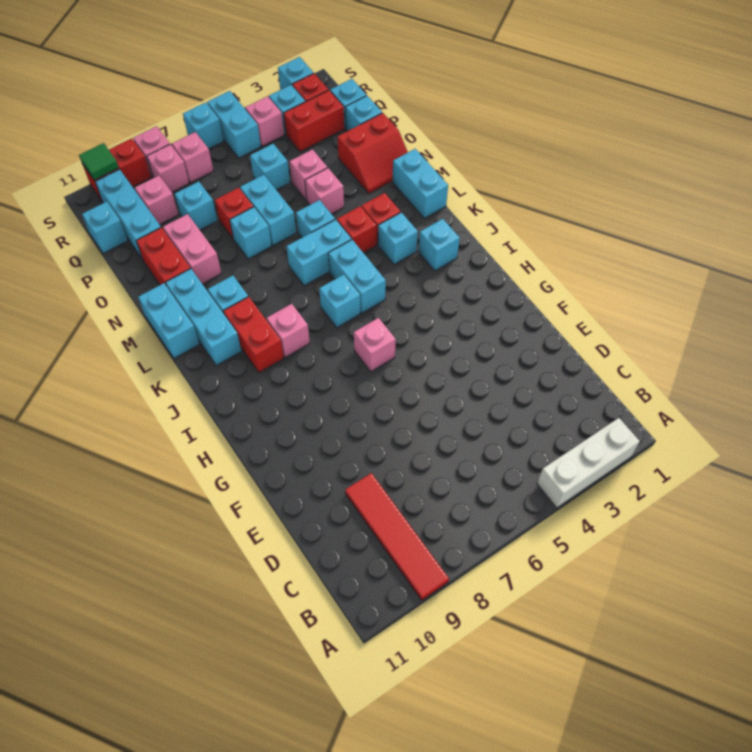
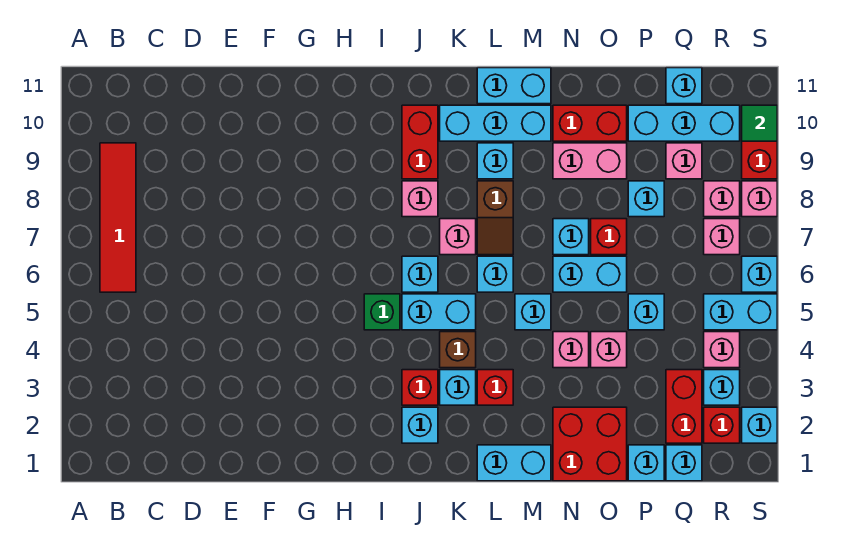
white brick A2:A4 level 1 -> none
red tile A9:D9 level 1 -> red tile B6:B9 level 1
pink brick H6 level 1 -> pink brick K7 level 1
none -> green brick I5 level 1
red brick J9:K9 level 1 -> red brick J9:J10 level 1
none -> brown brick K4 level 1
red brick L4 level 1 -> red brick J3 level 1
cyan brick L5:L6 level 1 -> cyan brick L6 level 1
none -> brown slope L7:L8 level 1 top 8
red slope N1:O2 level 1 top O -> red brick N1:O2 level 1

